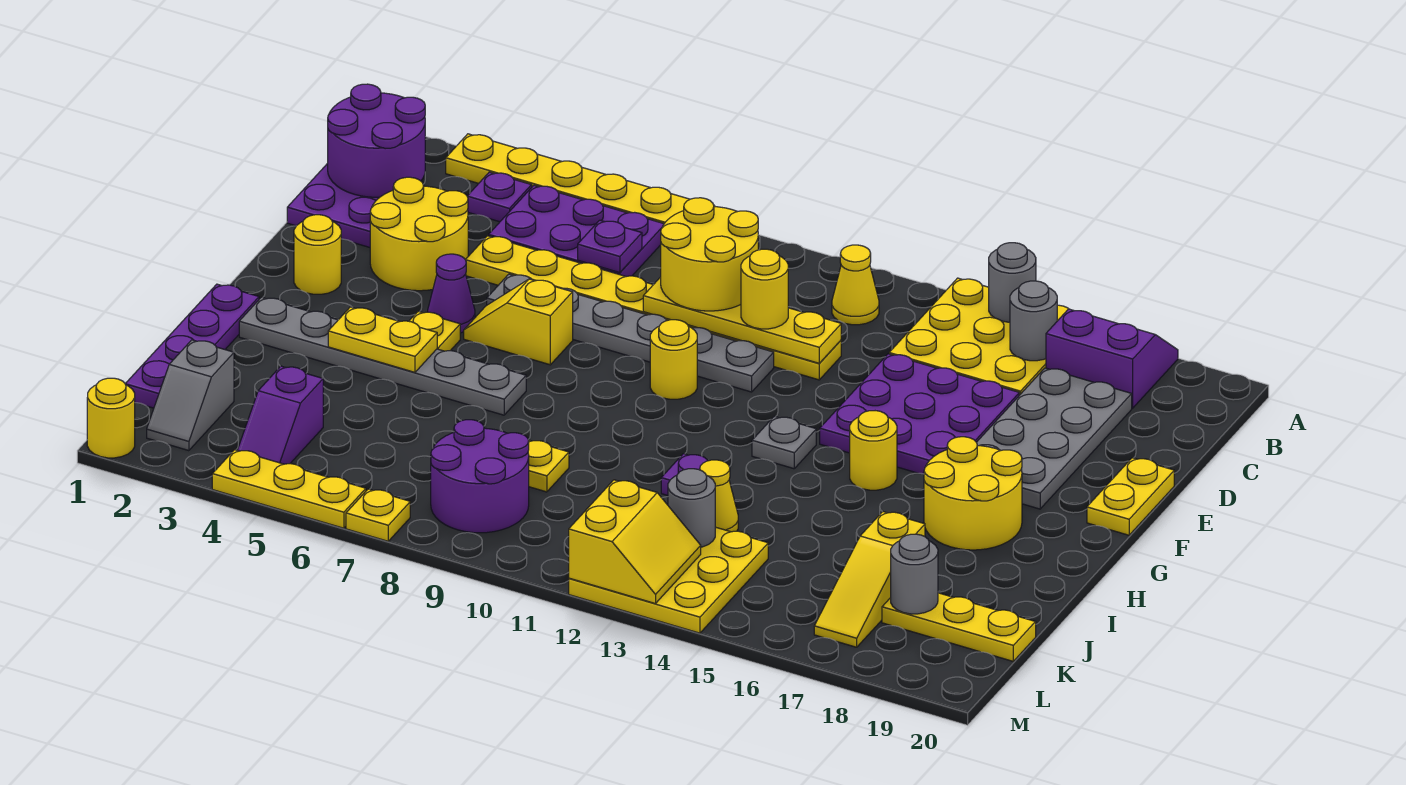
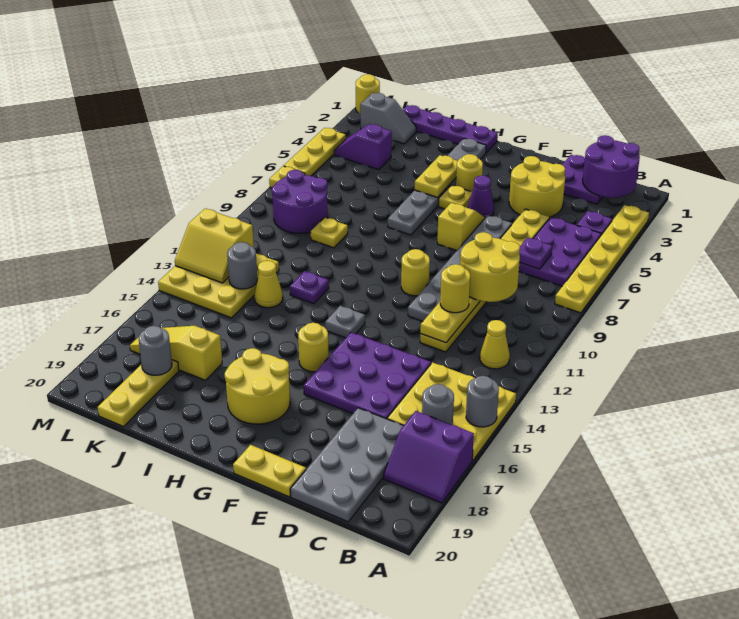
purple slope A17:B18 level 1 top B -> purple slope A17:B18 level 1 top 17
grey plate C17:F18 level 1 -> grey plate C17:D20 level 1
yellow round brick F2 level 1 -> yellow round brick G4 level 1
grey slope K2:L2 level 1 top K -> grey slope K2:L2 level 1 top L

